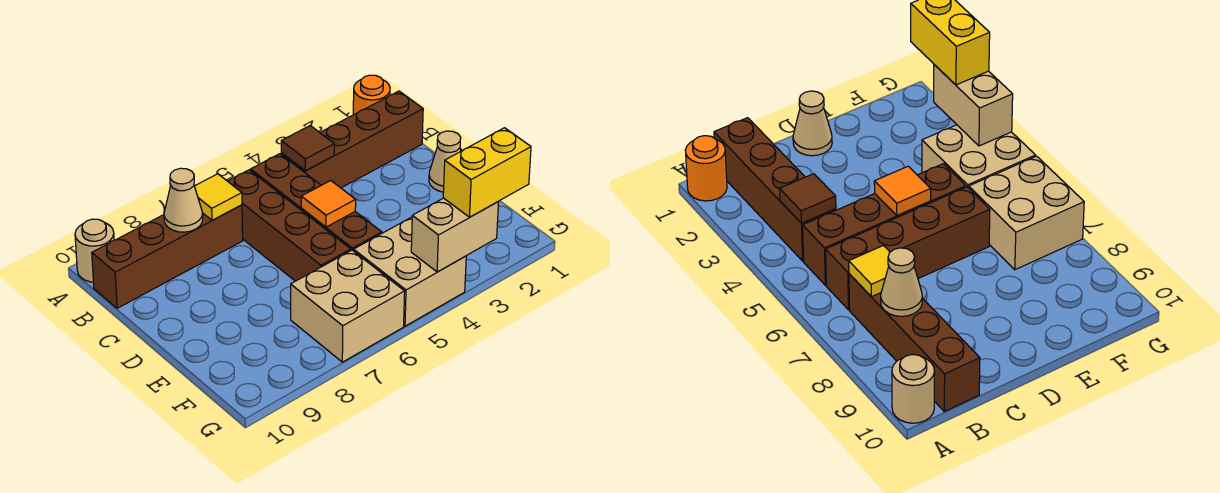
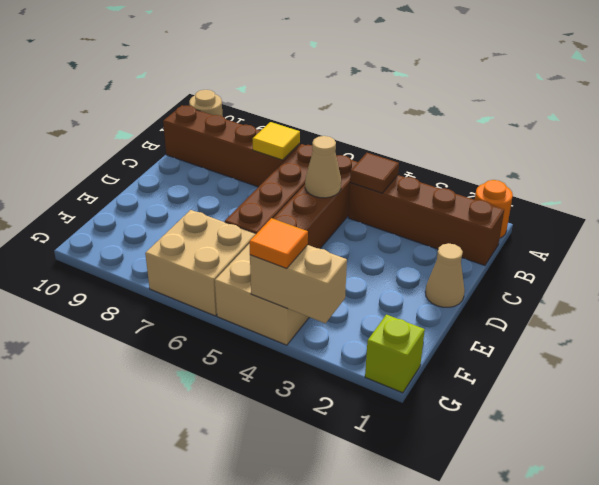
tan cone B8 level 2 -> tan cone C5 level 2
orange tile D5 level 2 -> orange tile G4 level 3
none -> lime brick G1 level 1
yellow brick G2:G3 level 3 -> none

